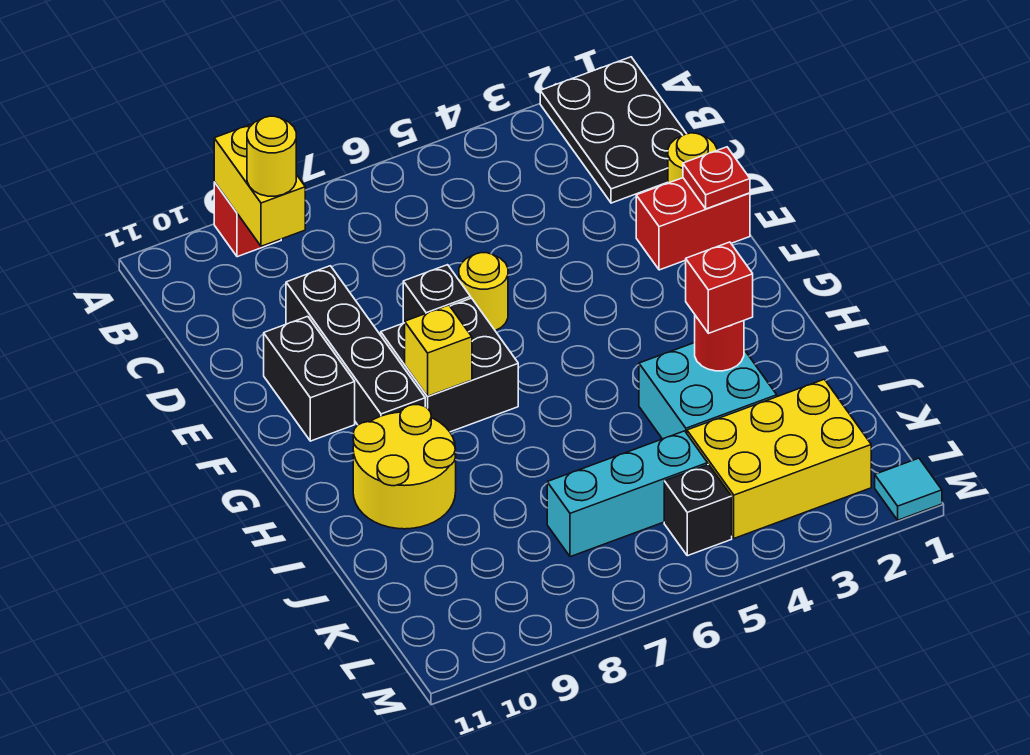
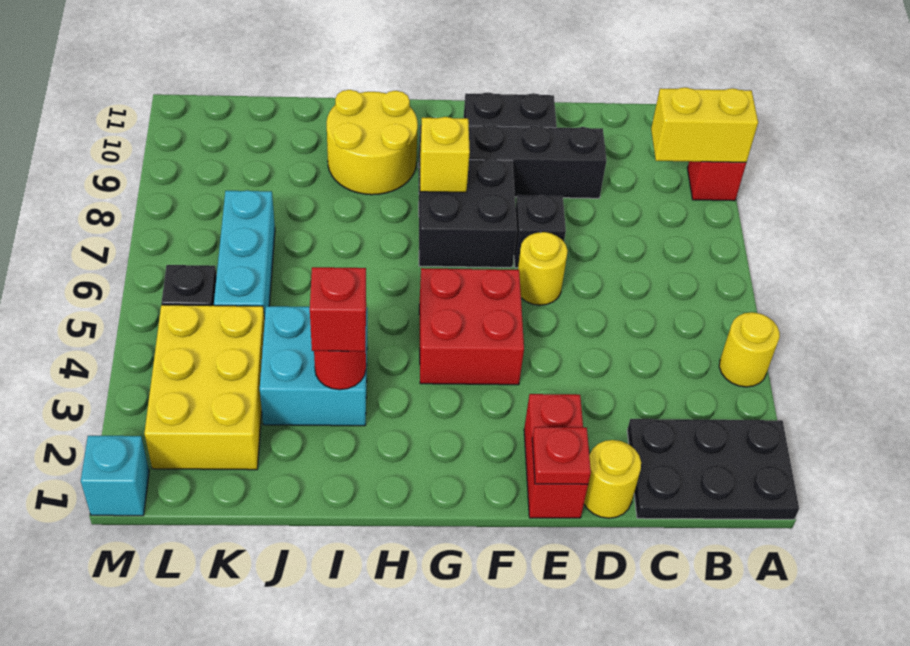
yellow round brick B9 level 3 -> yellow round brick A4 level 1
none -> red brick F4:G5 level 1
cyan tile M1 level 1 -> cyan brick M1 level 1

